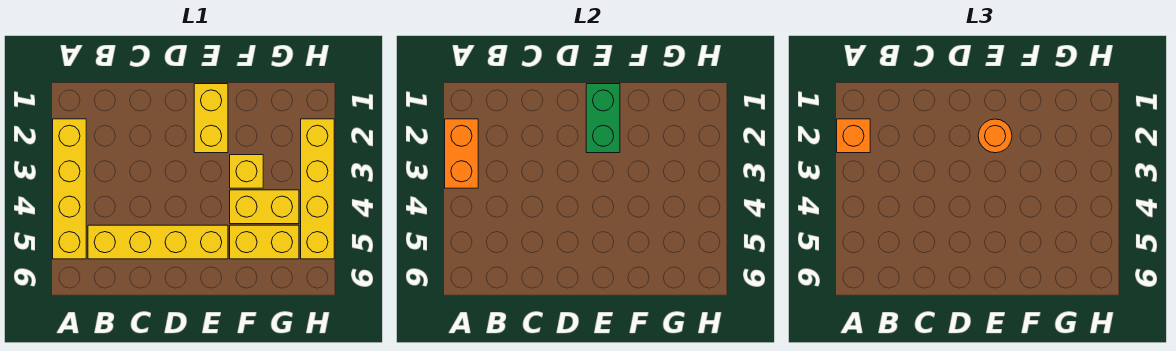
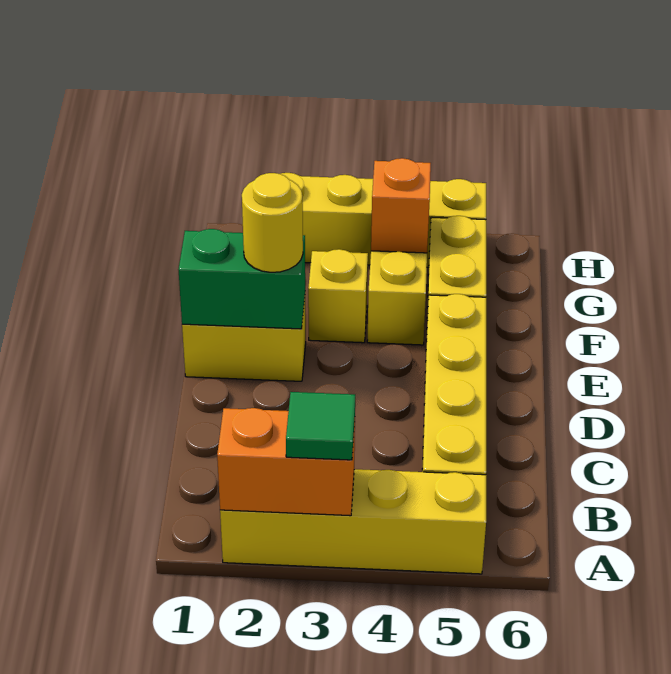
orange brick A2 level 3 -> orange brick G4 level 2
none -> green tile A3 level 3
orange round brick E2 level 3 -> yellow round brick E2 level 3

